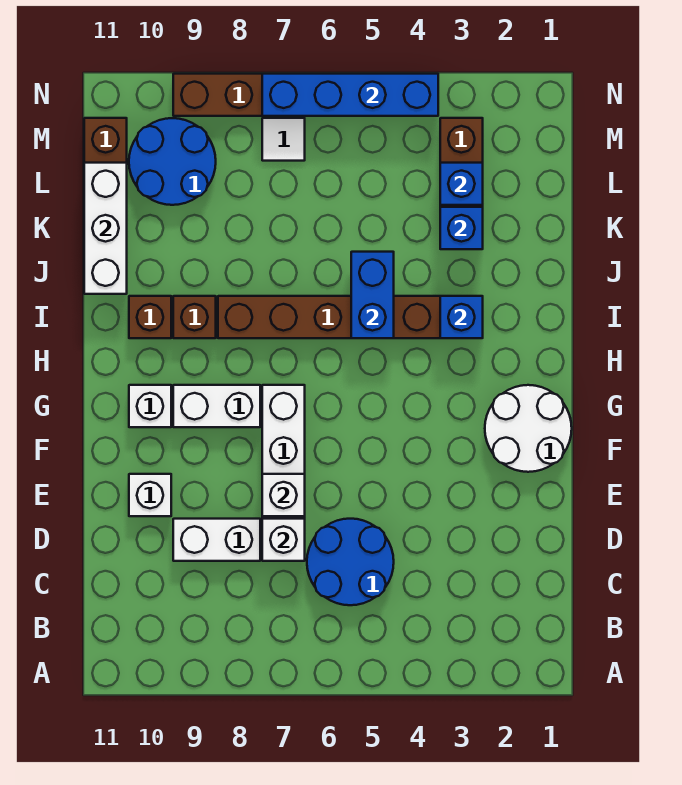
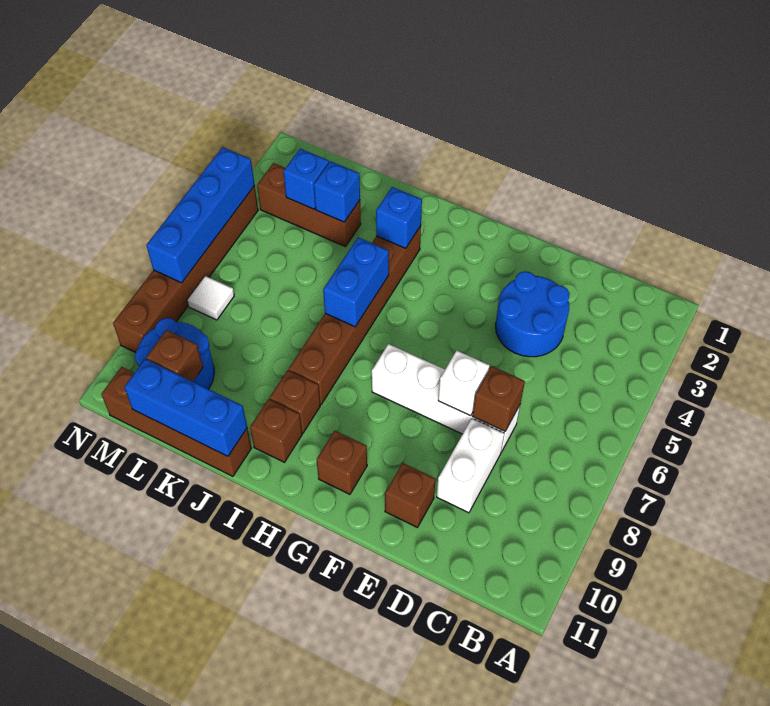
blue round brick C5:D6 level 1 -> blue round brick D3:E4 level 1
white brick D7 level 2 -> brown brick D7 level 2
white brick E10 level 1 -> brown brick E10 level 1
white round brick F1:G2 level 1 -> none
white brick G8:G9 level 1 -> none
white brick G10 level 1 -> brown brick G10 level 1
blue brick I5:J5 level 2 -> blue brick I5:I6 level 2
white brick J11:L11 level 2 -> blue brick J11:L11 level 2
none -> brown brick L10 level 2

